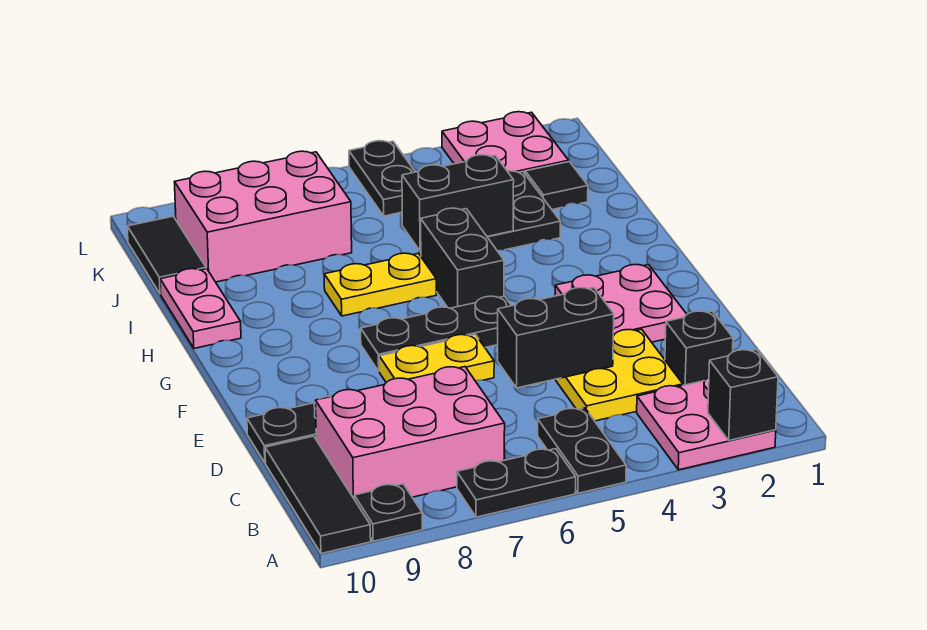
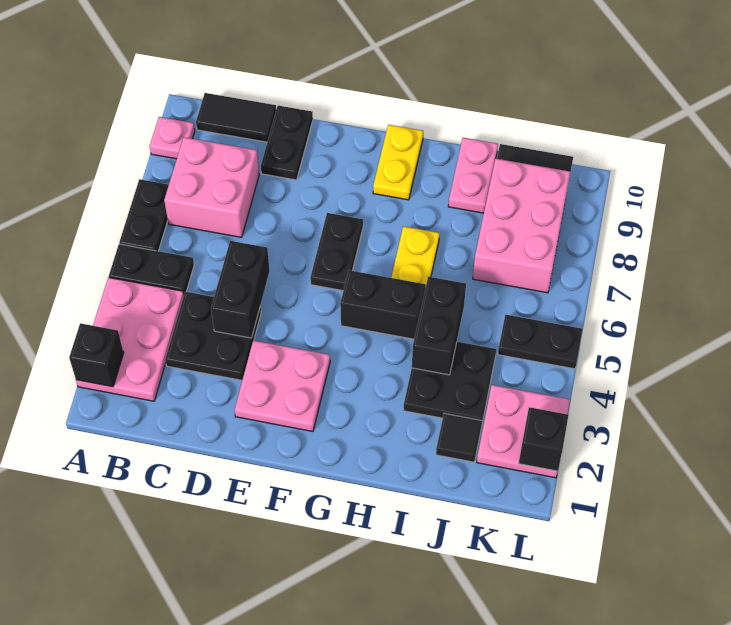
pink plate A2:B3 level 1 -> pink plate A2:B4 level 1
black plate A9 level 1 -> pink plate A9 level 1
black tile A10:C10 level 1 -> black tile B10:C10 level 1
pink brick B7:C9 level 1 -> pink brick B7:C8 level 1
black brick C2 level 1 -> black brick L2 level 2
yellow plate C3:D4 level 1 -> black plate C3:D4 level 1
yellow plate E6:E7 level 1 -> yellow plate G9:G10 level 1
black plate F5:F7 level 1 -> black plate F6:F7 level 1
pink plate H10:I10 level 1 -> pink plate I9:I10 level 1

